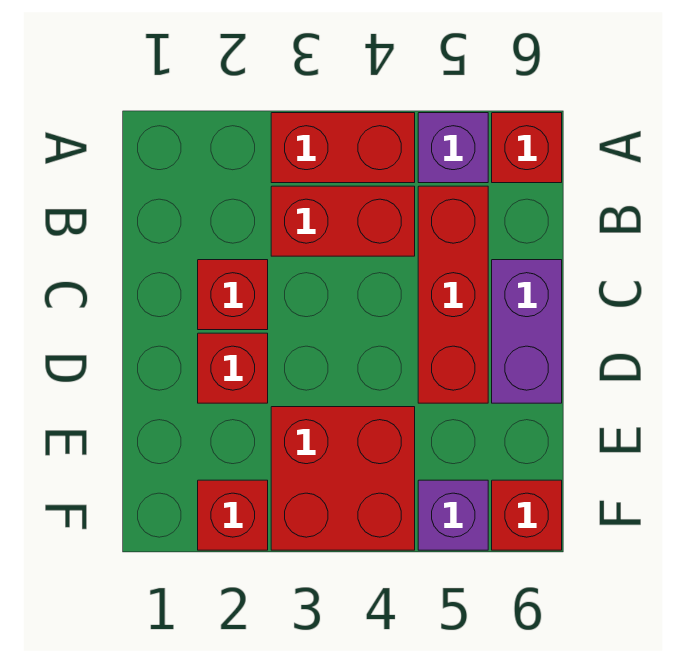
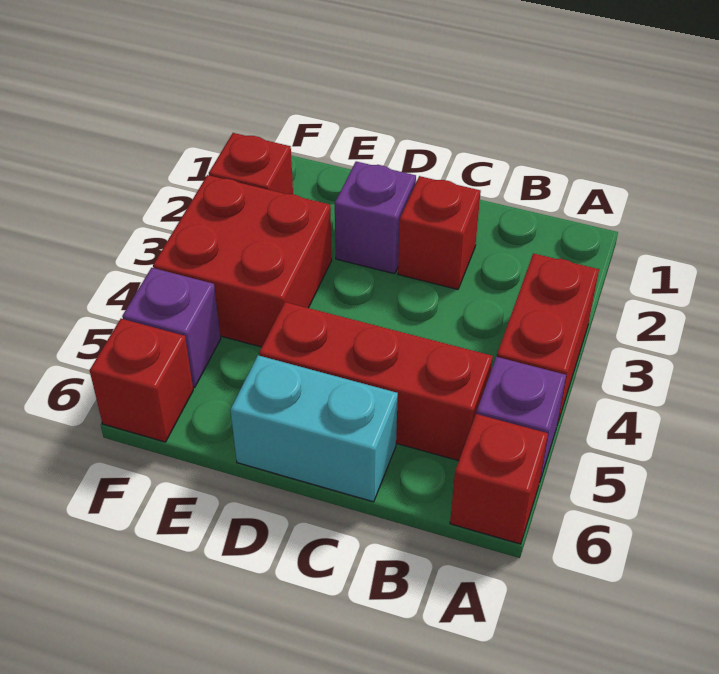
red brick B3:B4 level 1 -> none
purple brick C6:D6 level 1 -> cyan brick C6:D6 level 1
red brick D2 level 1 -> purple brick D2 level 1

